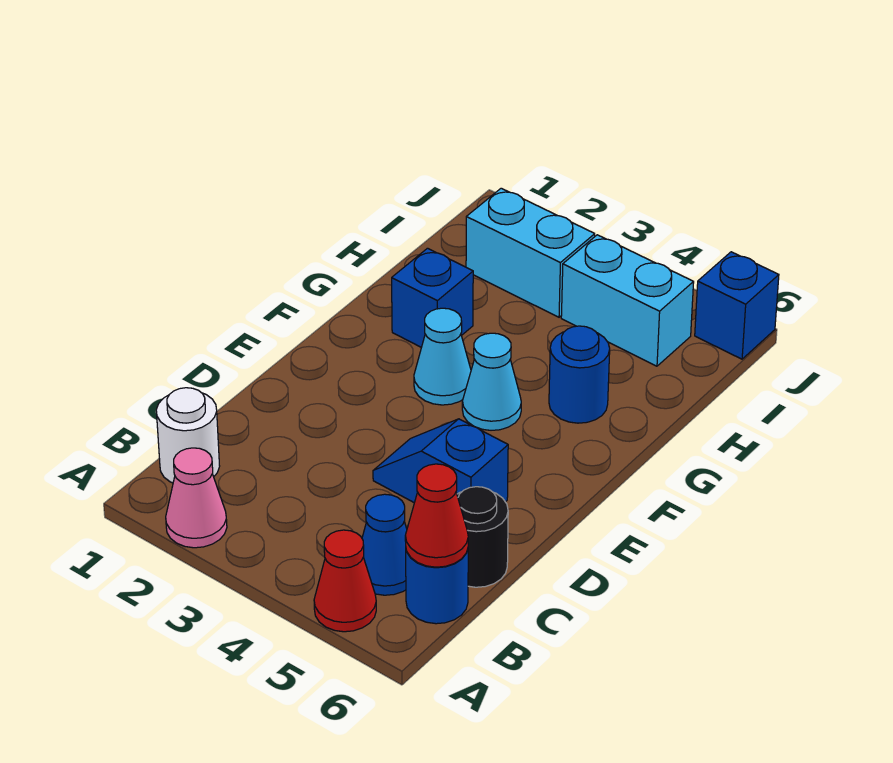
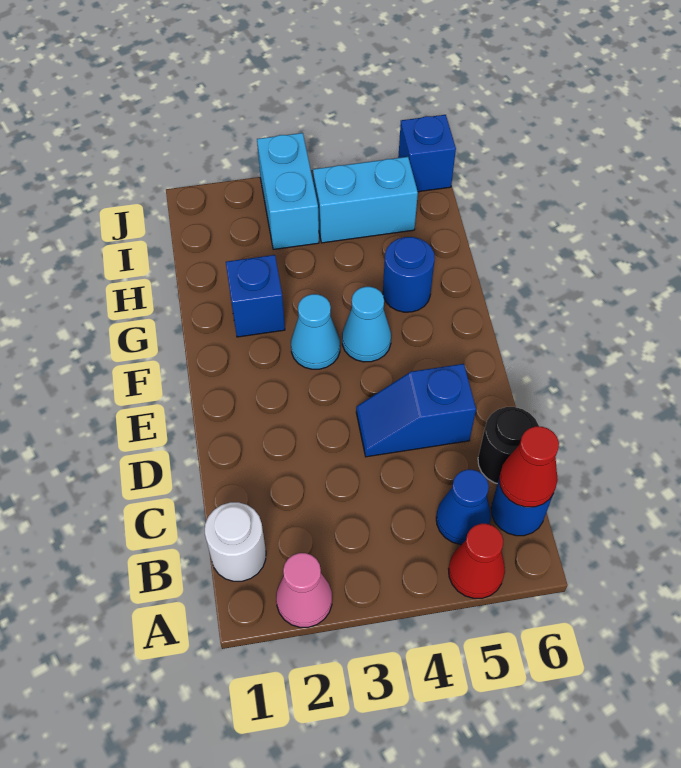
cyan brick I2:I3 level 1 -> cyan brick I3:J3 level 1

